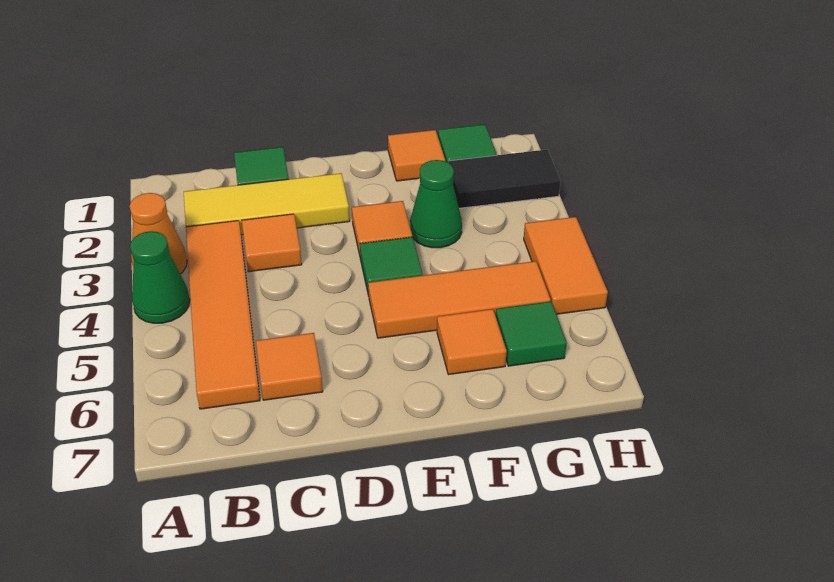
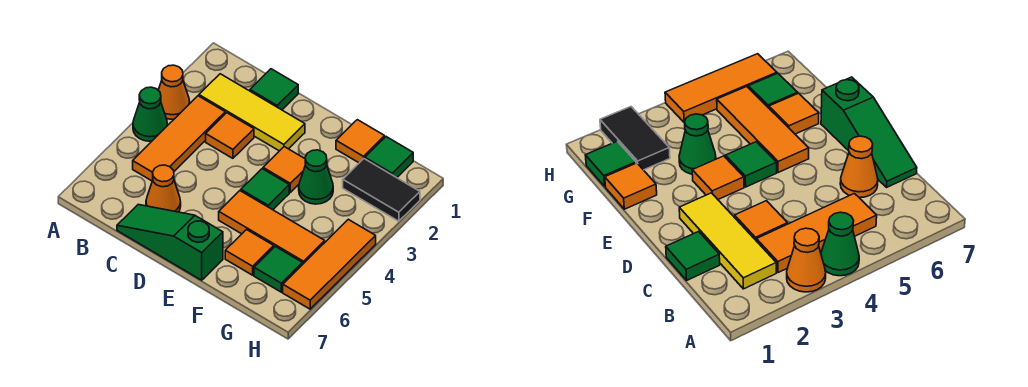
orange tile B3:B6 level 1 -> orange tile B3:B5 level 1
orange tile C6 level 1 -> orange cone C6 level 1
none -> green slope C7:E7 level 1 top E
orange tile H4:H5 level 1 -> orange tile H4:H6 level 1

